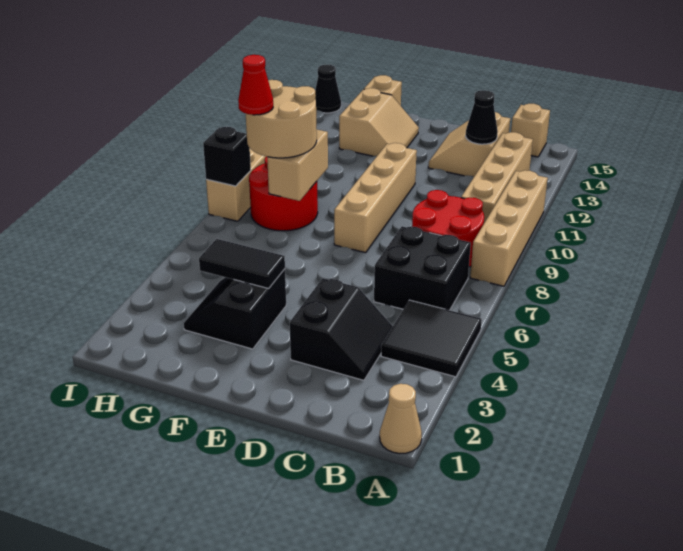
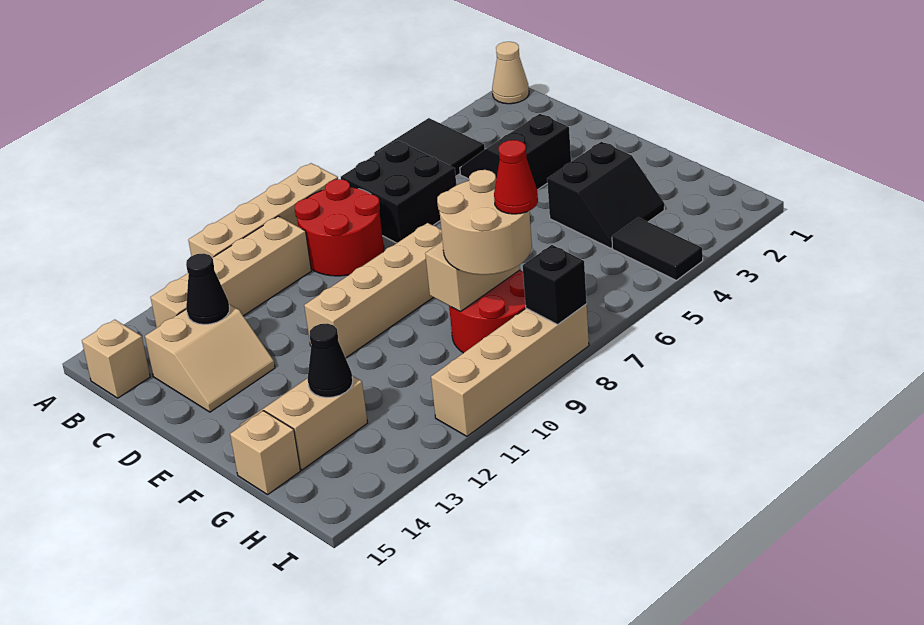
black tile F4:G4 level 2 -> black tile H4:I4 level 1
black cone I15 level 1 -> black cone G13 level 2

